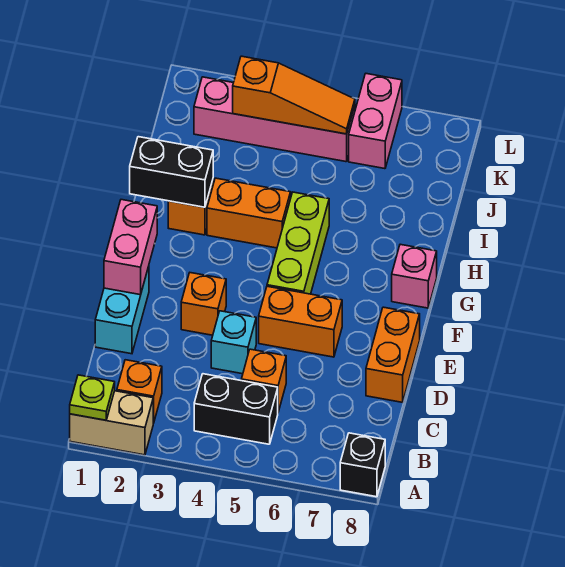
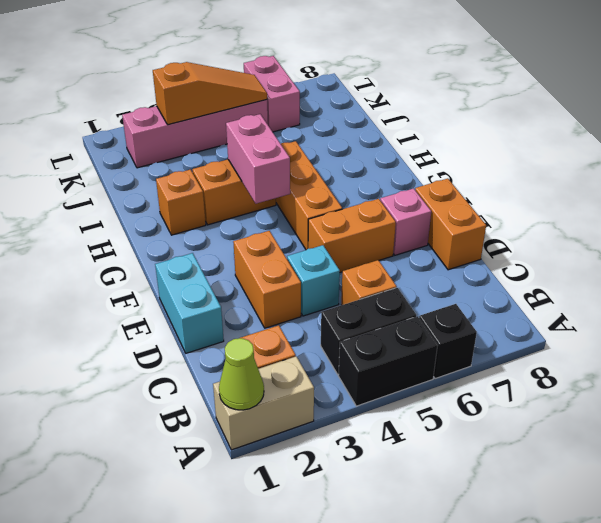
lime plate A1 level 2 -> lime cone A1 level 2
black brick A8 level 1 -> black brick A6 level 1
pink brick E1:F1 level 2 -> pink brick G4:H4 level 2
orange brick E3 level 1 -> orange brick D3:E3 level 1
lime brick F5:H5 level 1 -> orange brick F5:H5 level 1
pink brick G8 level 1 -> pink brick E7 level 1
black brick H1:H2 level 2 -> black brick A4:A5 level 1

